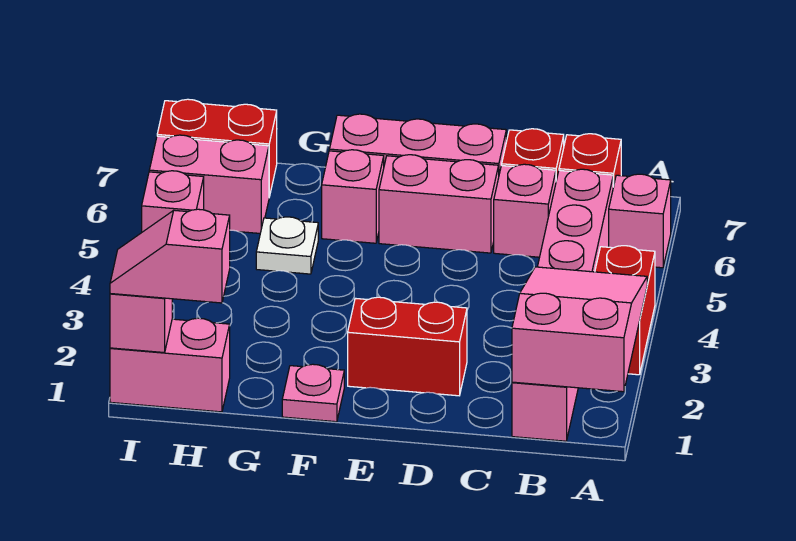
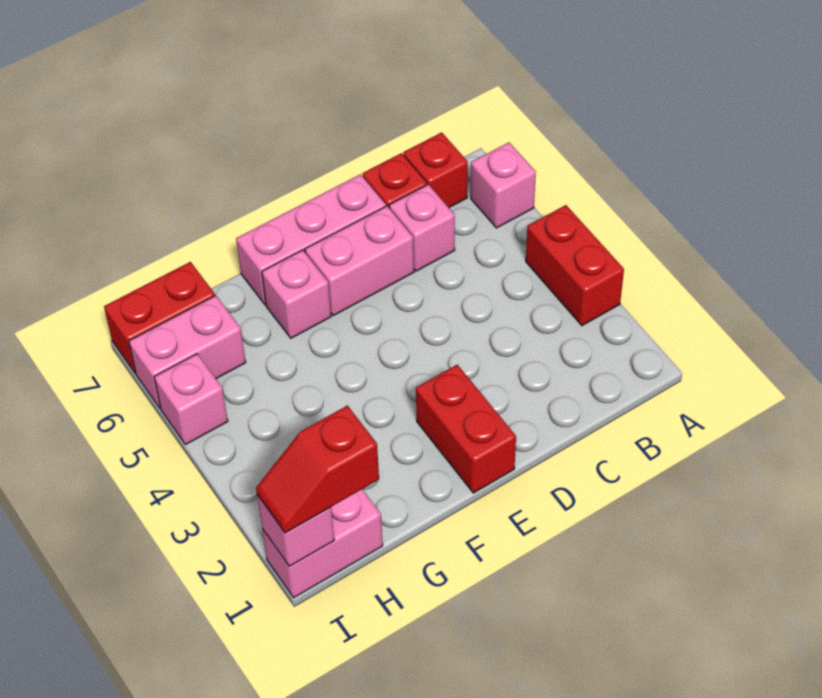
pink slope A1:B3 level 2 top 1 -> none
pink brick B1:B6 level 1 -> none
red brick D2:E2 level 1 -> red brick E1:E2 level 1
pink plate F1 level 1 -> none
white plate G5 level 1 -> none
pink slope H1:I1 level 3 top H -> red slope H1:I1 level 3 top H

